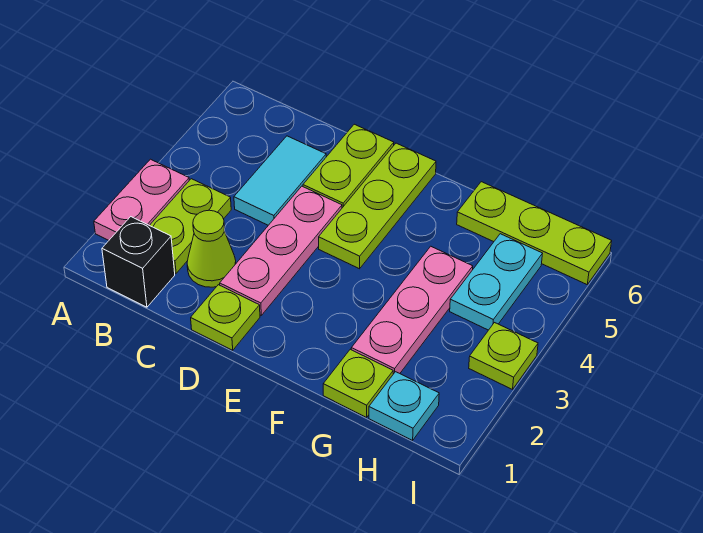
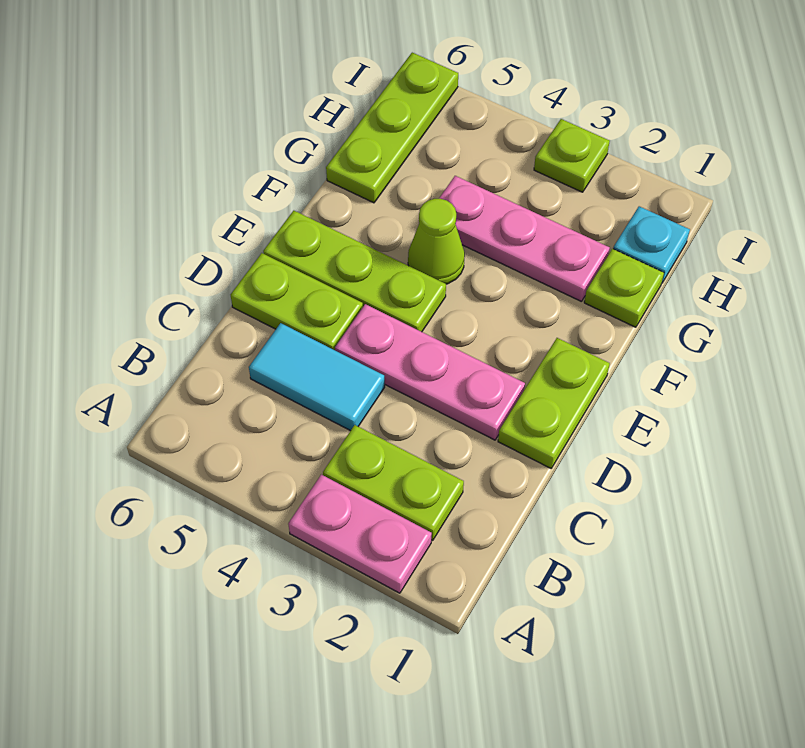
black brick B1 level 1 -> none
lime cone C2 level 1 -> lime cone F4 level 1
lime plate D1 level 1 -> lime plate D1:E1 level 1
cyan plate H4:H5 level 1 -> none

